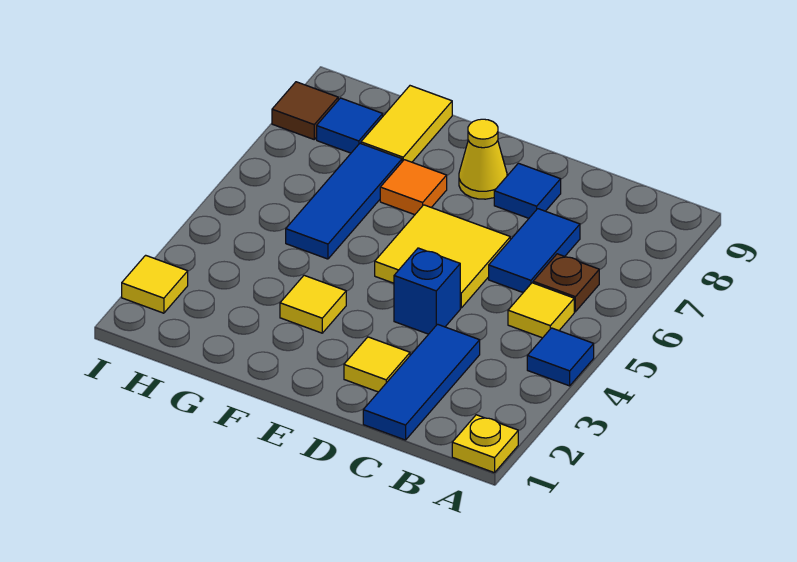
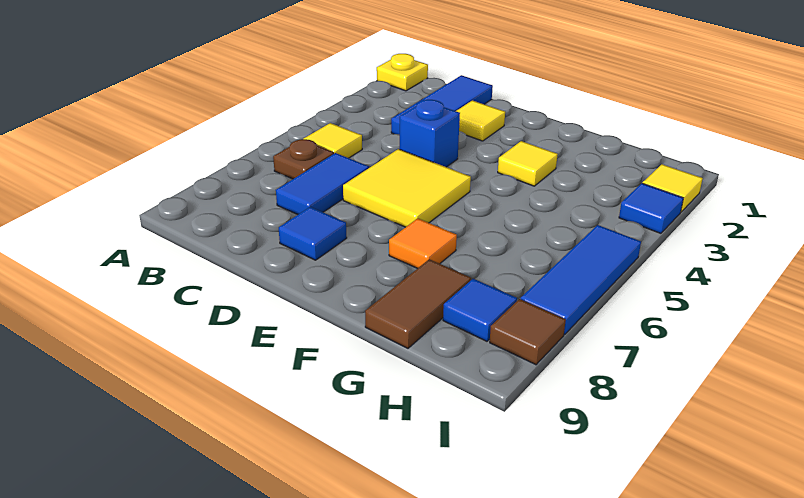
blue tile A4 level 1 -> blue tile I3 level 1
yellow cone E8 level 1 -> none
blue tile G5:G7 level 1 -> blue tile I5:I7 level 1
yellow tile G8:G9 level 1 -> brown tile G8:G9 level 1

